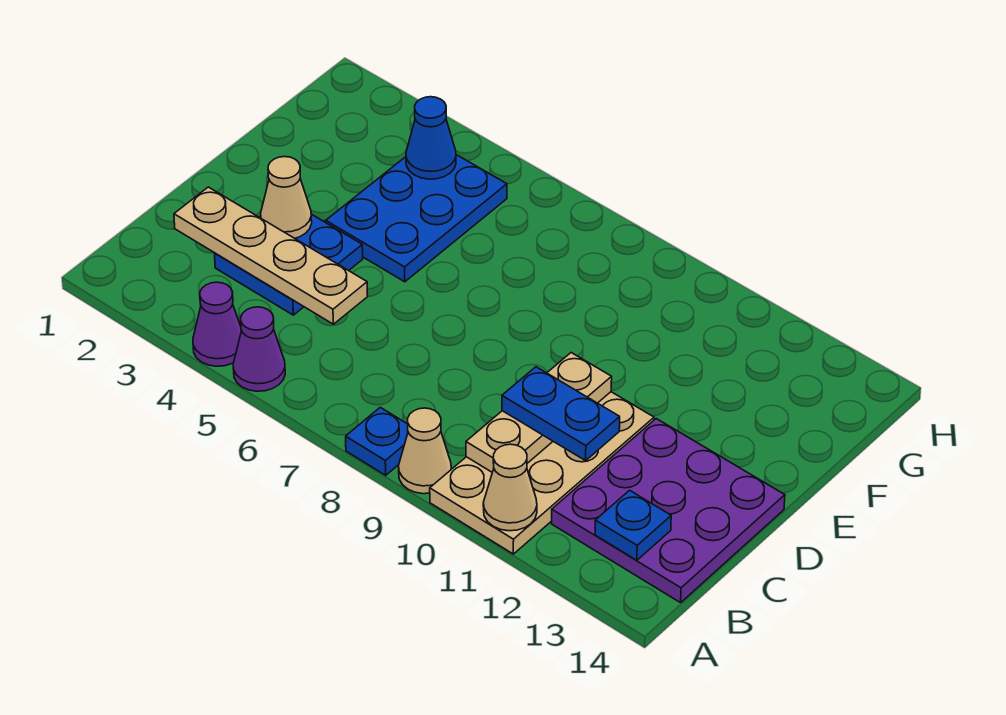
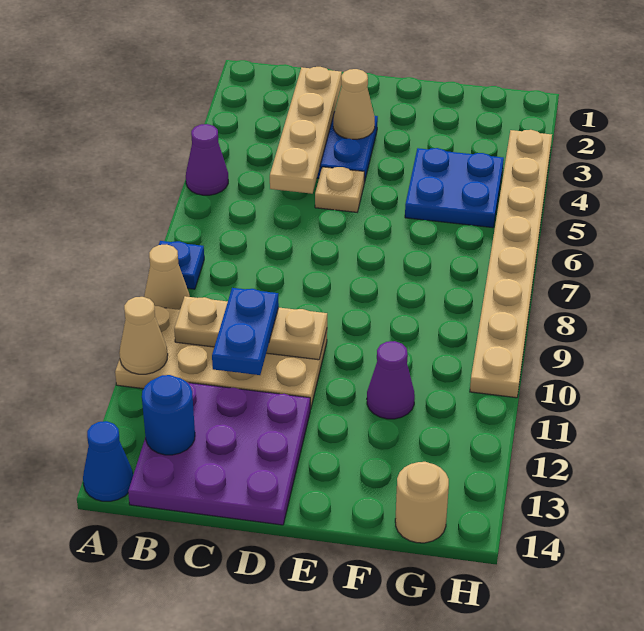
purple cone A4 level 1 -> purple cone F11 level 1
blue plate B13 level 2 -> blue round brick B13 level 2
none -> tan plate D5 level 1
blue plate E4:G5 level 1 -> blue plate F4:G5 level 1
blue cone G4 level 2 -> blue cone A14 level 1
none -> tan round brick G14 level 1
none -> tan plate H3:H10 level 1

